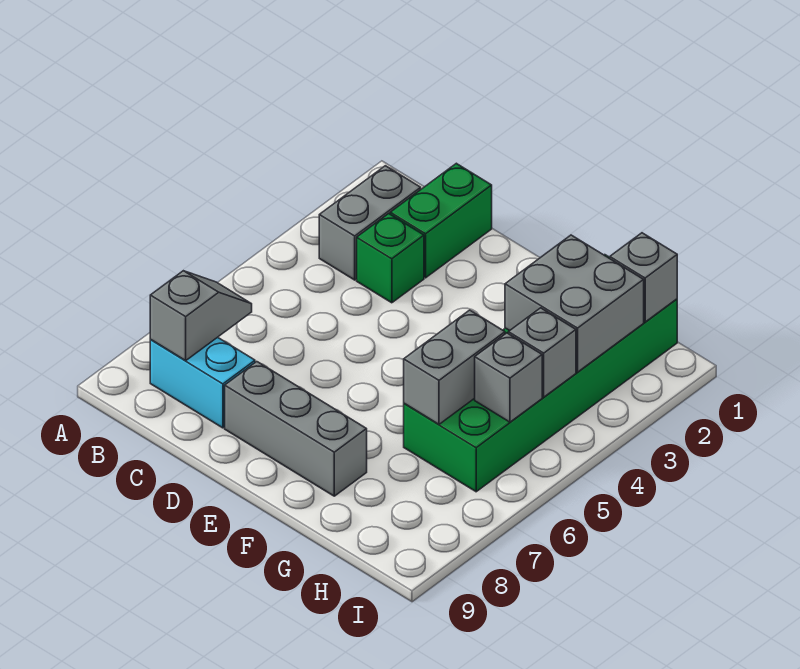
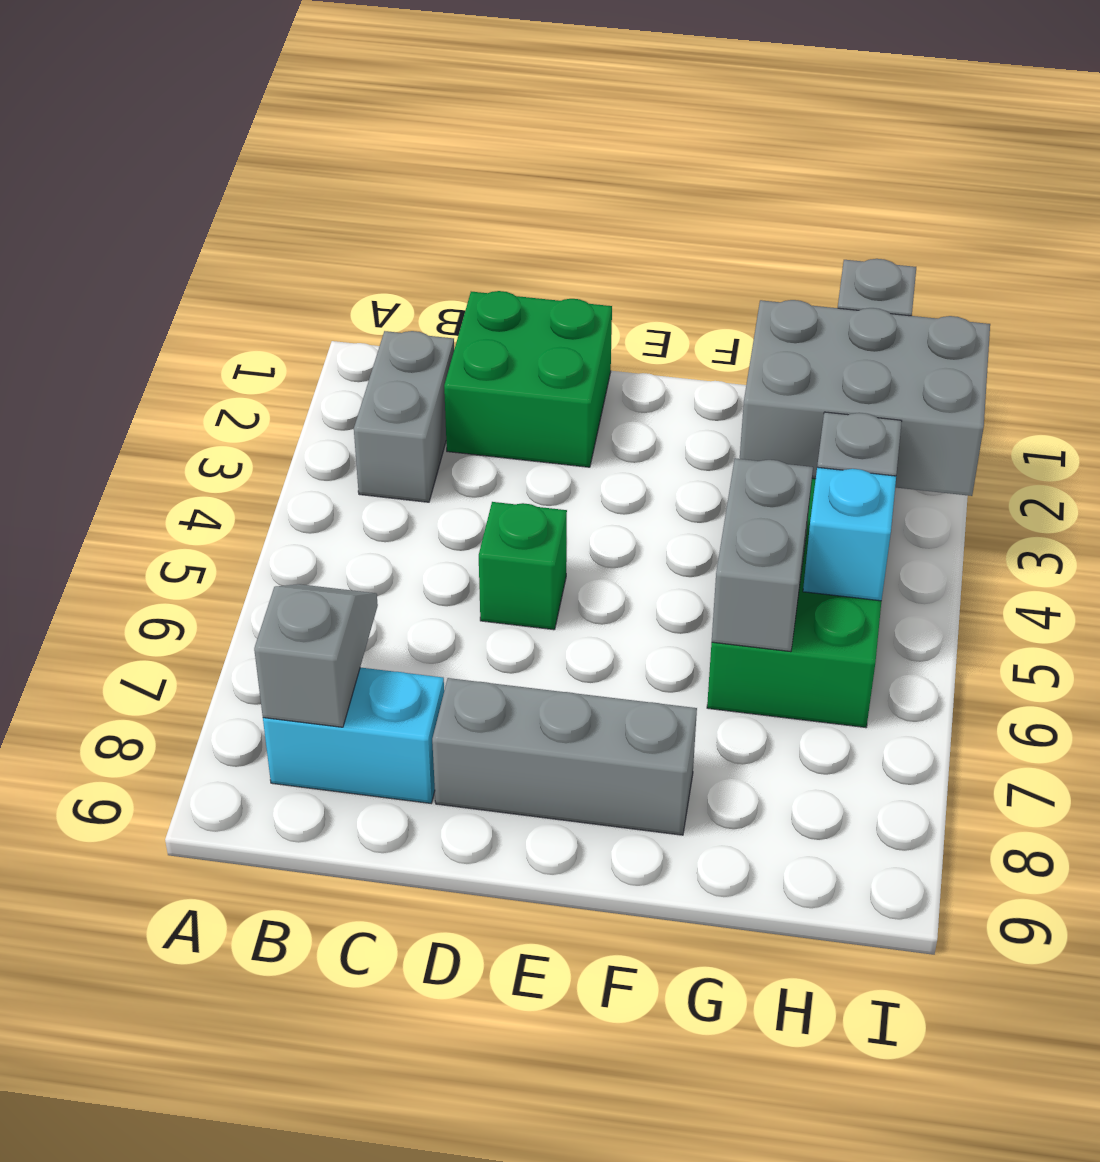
green brick C1:C2 level 1 -> green brick C1:D2 level 1
green brick C3 level 1 -> green brick D5 level 1
grey brick G2:H3 level 2 -> grey brick G2:I3 level 2
grey brick H5 level 2 -> cyan brick H5 level 2

